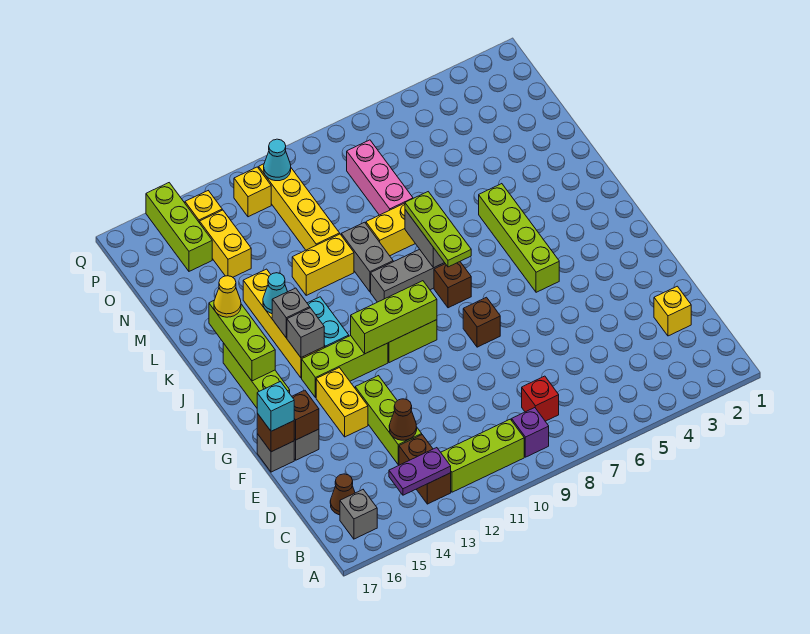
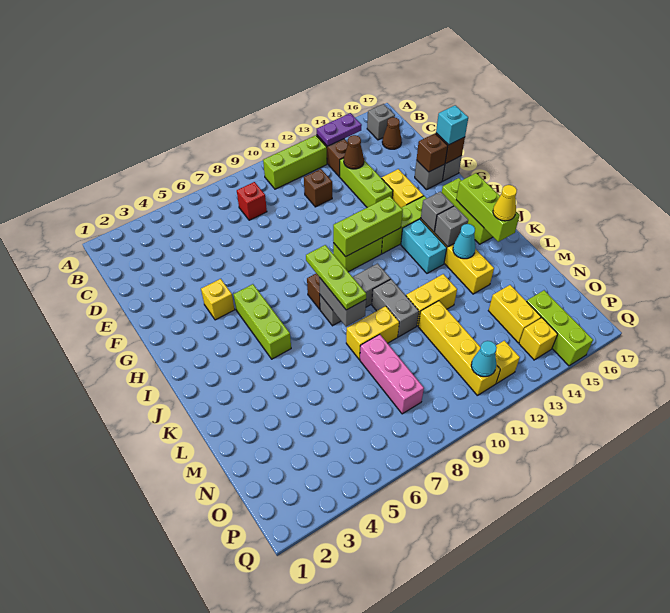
purple brick B9 level 1 -> none
yellow brick D2 level 1 -> yellow brick G4 level 1
brown brick G8 level 1 -> brown brick D11 level 1
lime brick H5:K5 level 1 -> lime brick H5:J5 level 1

